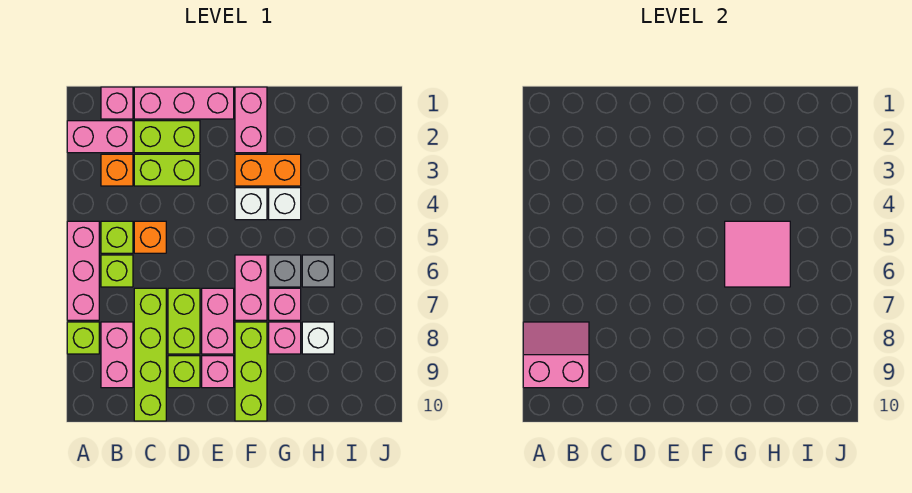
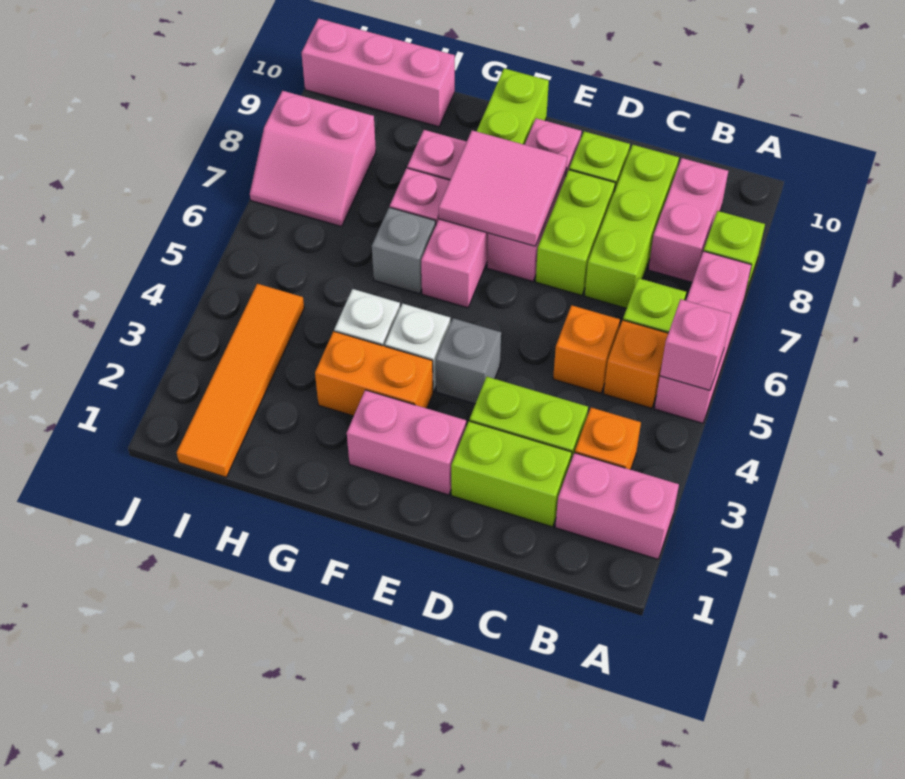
pink slope A8:B9 level 2 top 9 -> pink slope I7:J8 level 1 top 8
pink brick B1 level 1 -> pink brick A5 level 2
lime brick B5 level 1 -> orange brick B5 level 1
pink brick C1:E1 level 1 -> pink brick H10:J10 level 1
lime brick C7:C10 level 1 -> lime brick C7:C9 level 1
pink brick F1:F2 level 1 -> pink brick E2:F2 level 1
pink tile G5:H6 level 2 -> pink tile E7:F8 level 2
grey brick H6 level 1 -> grey brick E4 level 1
white brick H8 level 1 -> none
none -> orange tile I1:I4 level 1

